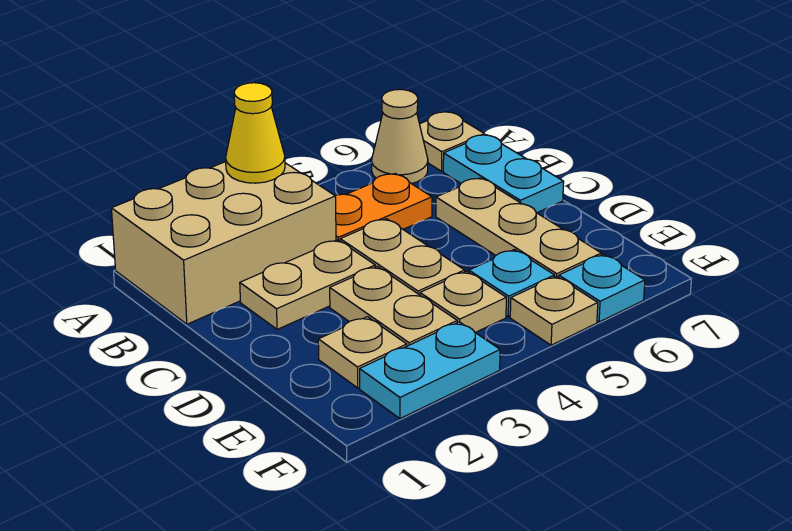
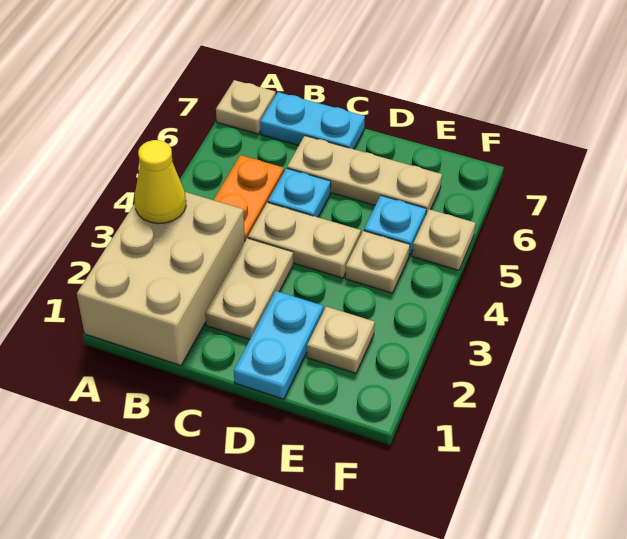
tan cone A6 level 1 -> none
tan plate D3:E3 level 1 -> none
cyan plate F2:F3 level 1 -> cyan plate D1:D2 level 1
cyan plate F6 level 1 -> cyan plate C5 level 1

